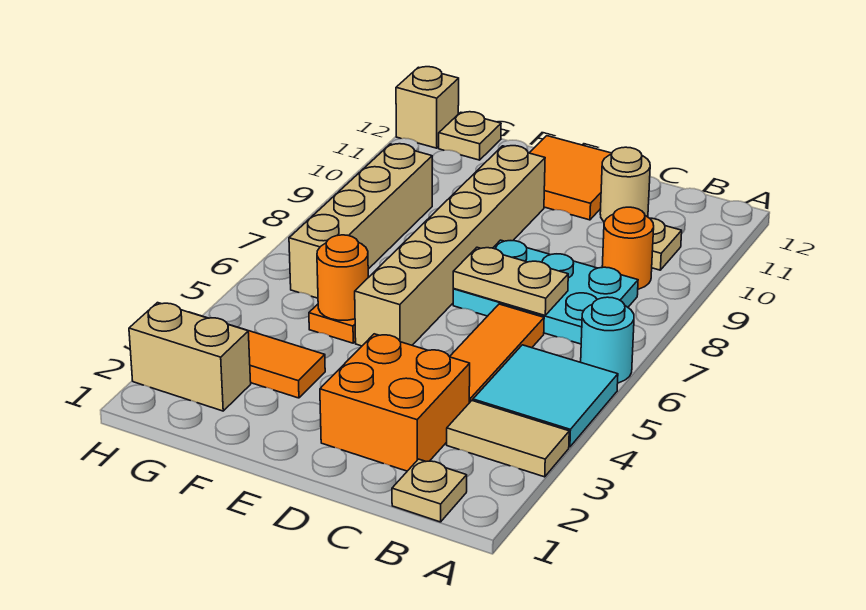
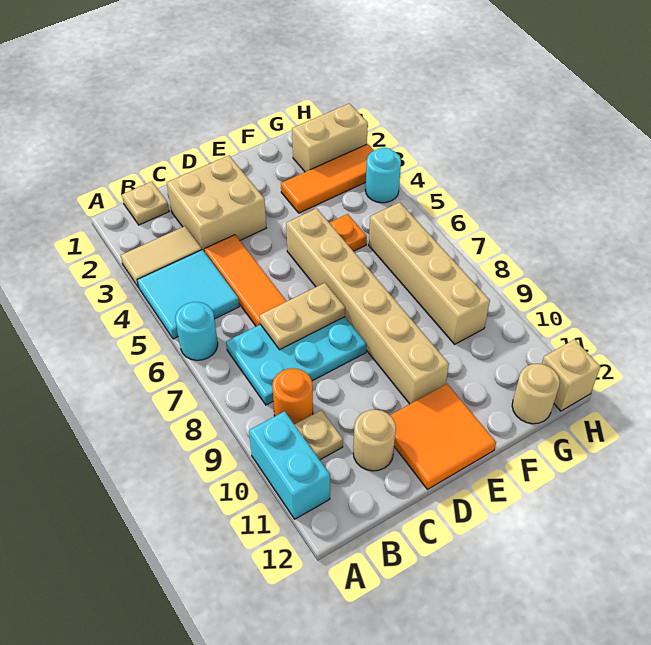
none -> cyan brick A10:A11 level 1
orange brick C2:D3 level 1 -> tan brick C2:D3 level 1
orange round brick F5 level 2 -> none
tan plate G12 level 1 -> tan round brick G12 level 1
none -> cyan round brick H4 level 1

